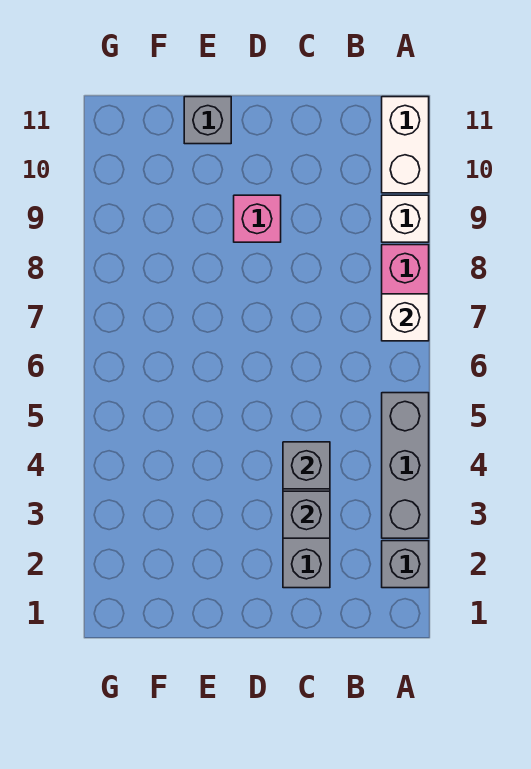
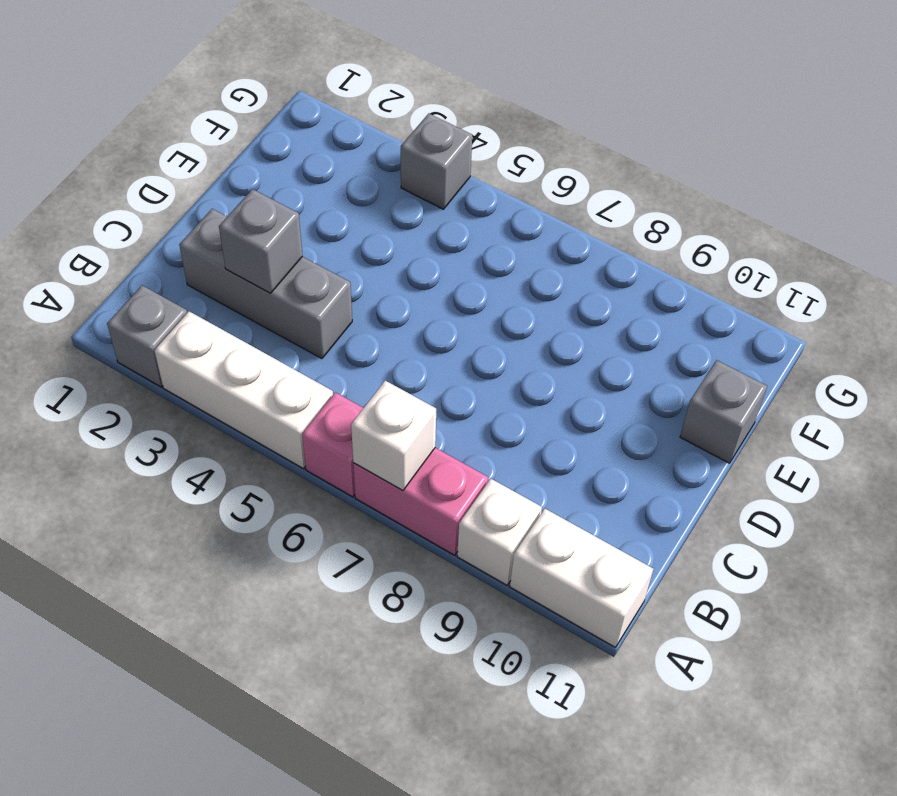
grey brick A3:A5 level 1 -> white brick A3:A5 level 1
grey brick C4 level 2 -> grey brick G4 level 1
pink brick D9 level 1 -> pink brick A6 level 1

